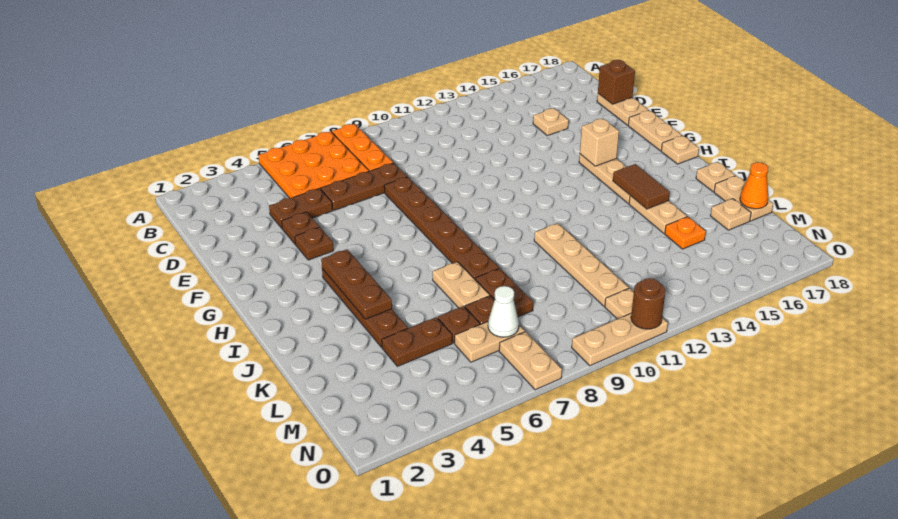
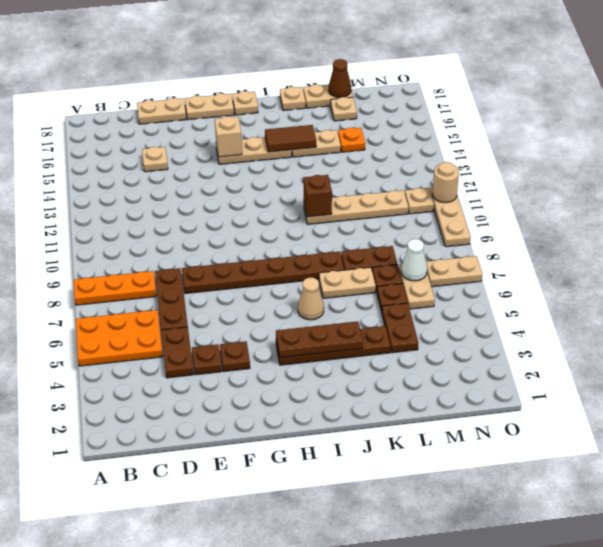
orange plate A5:C7 level 1 -> orange plate A5:C6 level 1
brown brick D18 level 2 -> brown brick J11 level 2
none -> tan cone I6 level 1
orange cone L18 level 2 -> brown cone L18 level 2
brown round brick O11 level 2 -> tan round brick O11 level 2

